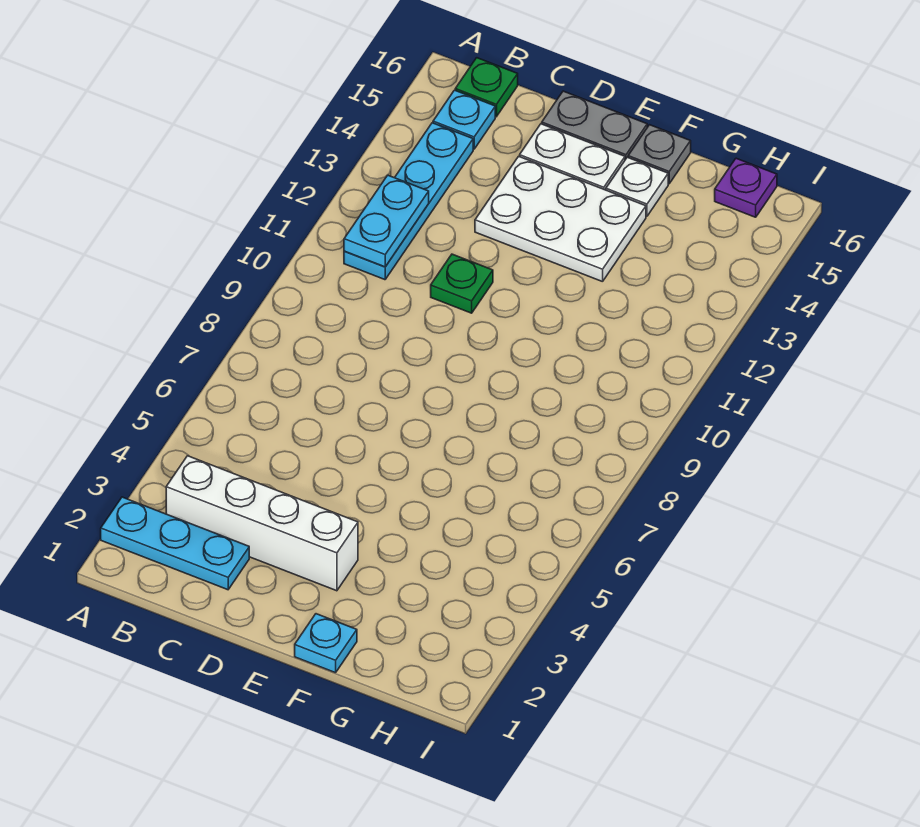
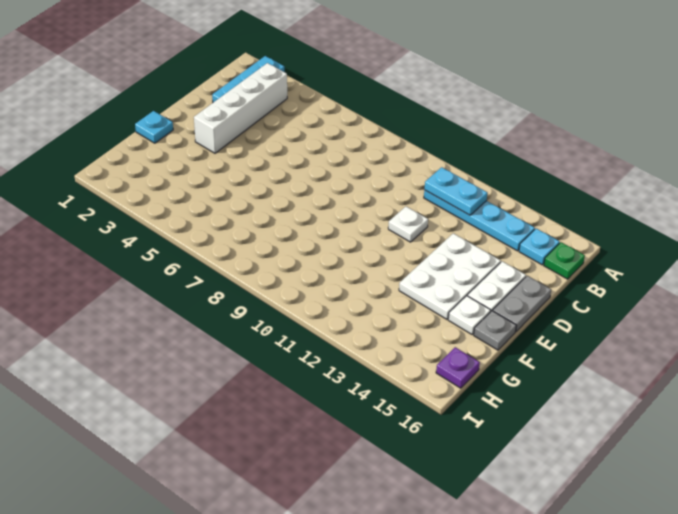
green plate D11 level 1 -> white plate D11 level 1

